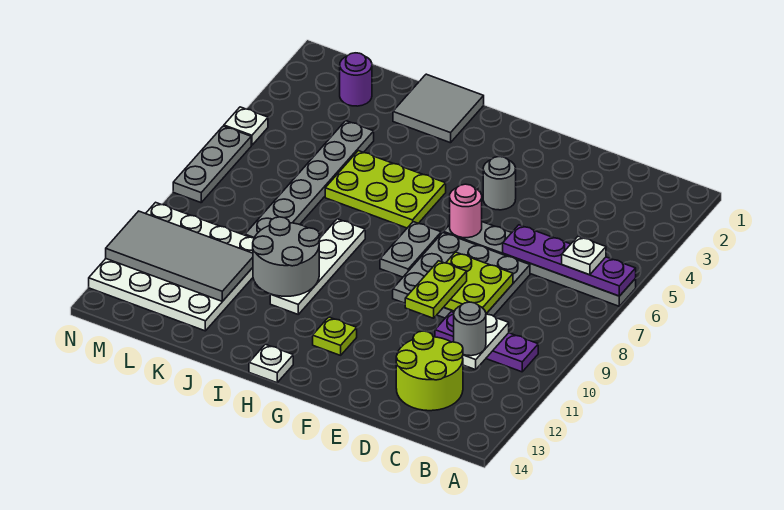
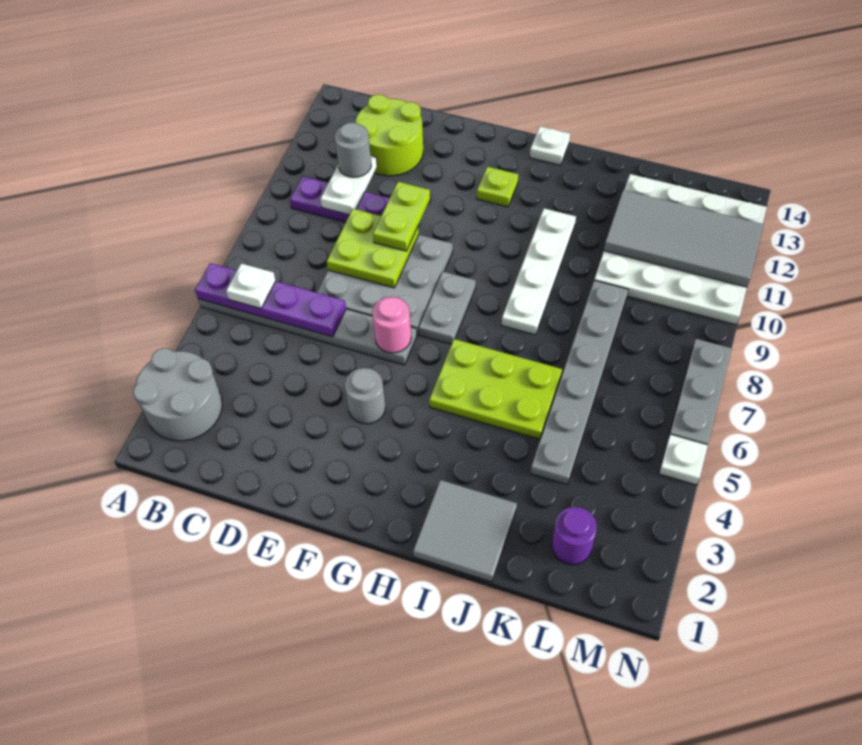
grey round brick I10:J11 level 2 -> grey round brick A2:B3 level 1

